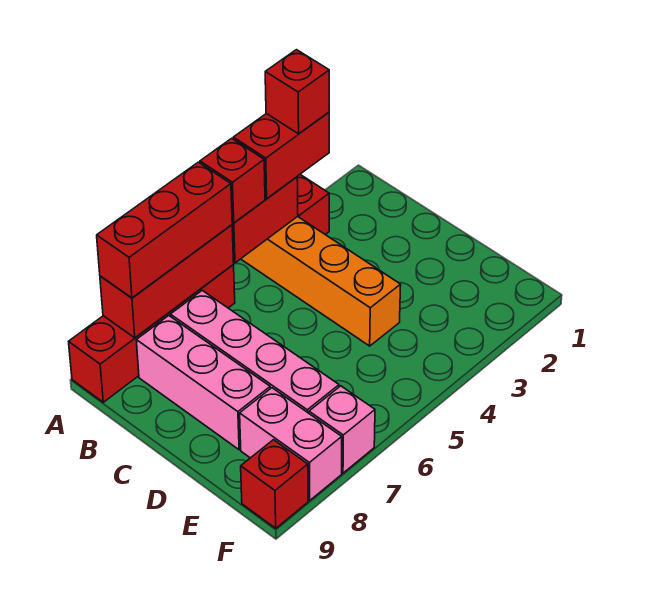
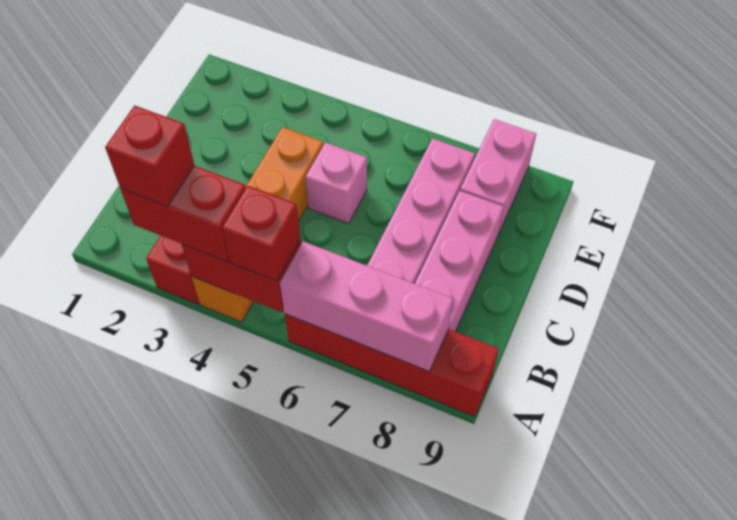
red brick A6:A8 level 2 -> pink brick A6:A8 level 2
red brick A6:A8 level 3 -> none
pink brick F7 level 1 -> pink brick D5 level 1
red brick F9 level 1 -> none

